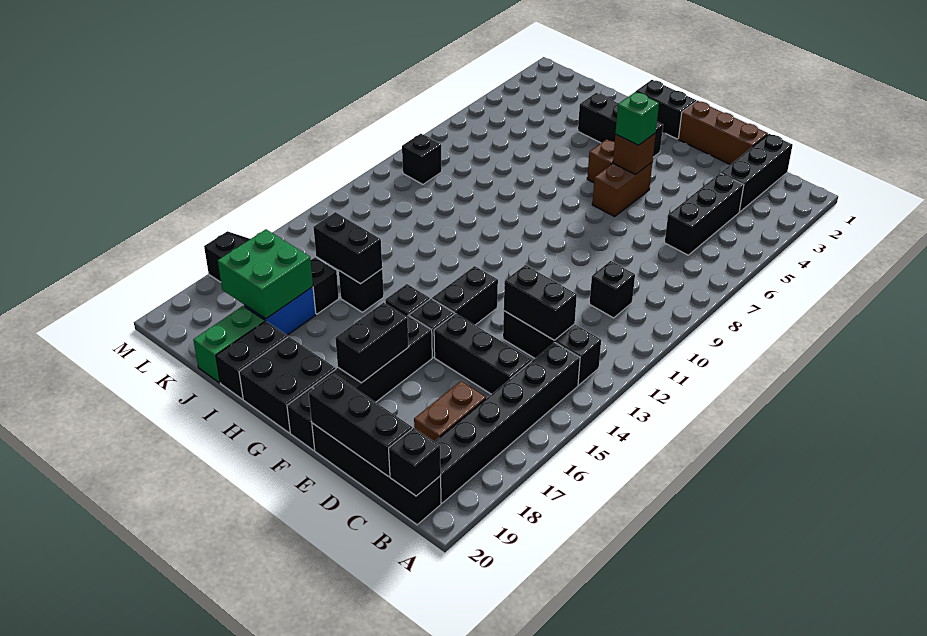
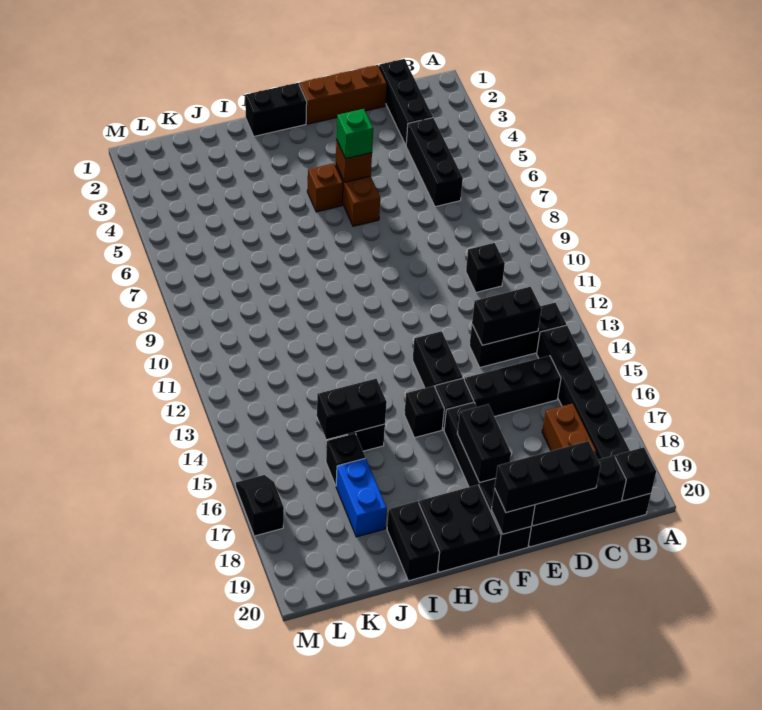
black brick G3:I3 level 1 -> black brick D20:F20 level 3
green brick J17:K18 level 2 -> none
green brick J19:J20 level 1 -> none
black brick L9 level 1 -> black brick F20 level 2

